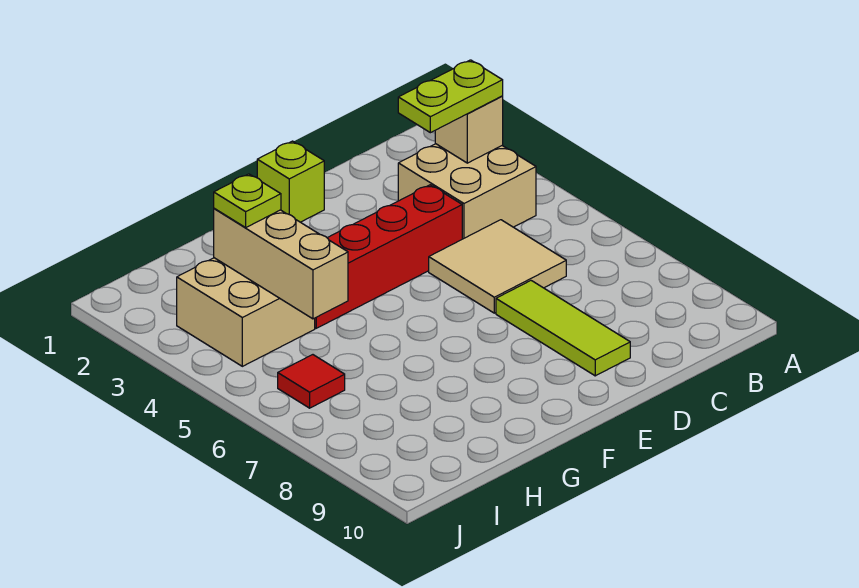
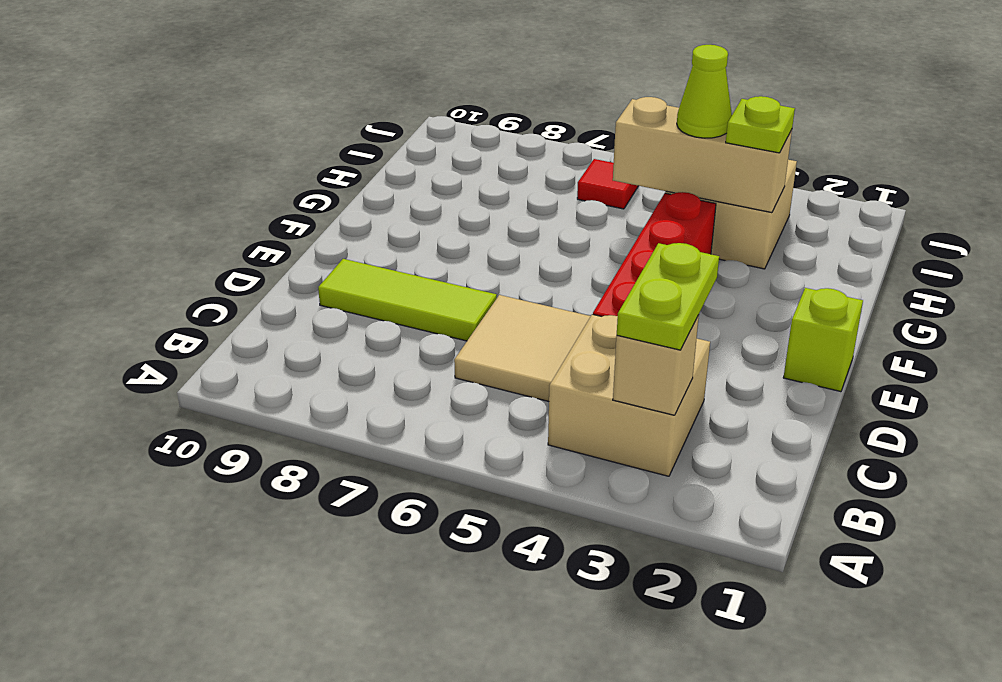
none -> lime cone H4 level 3

